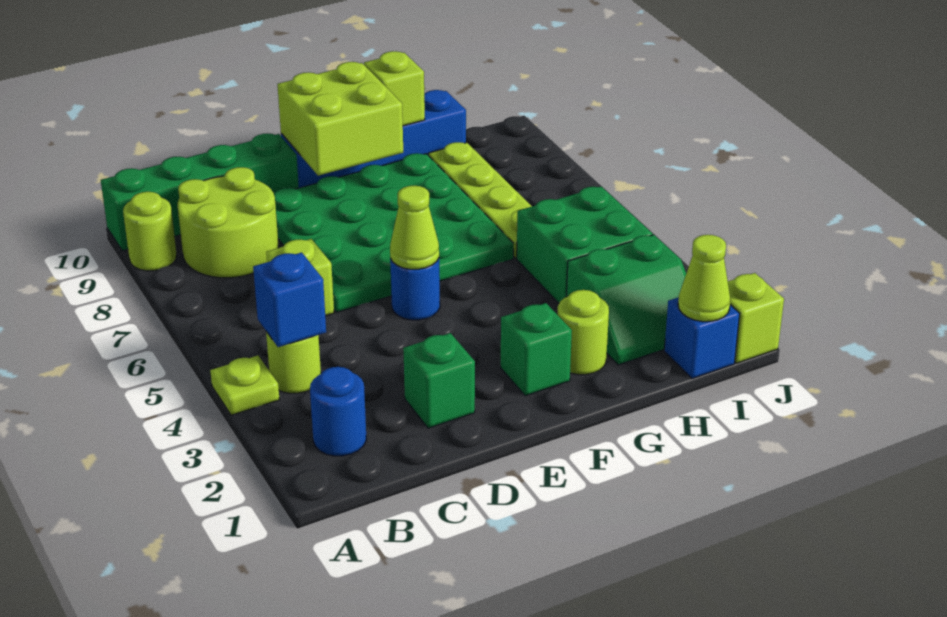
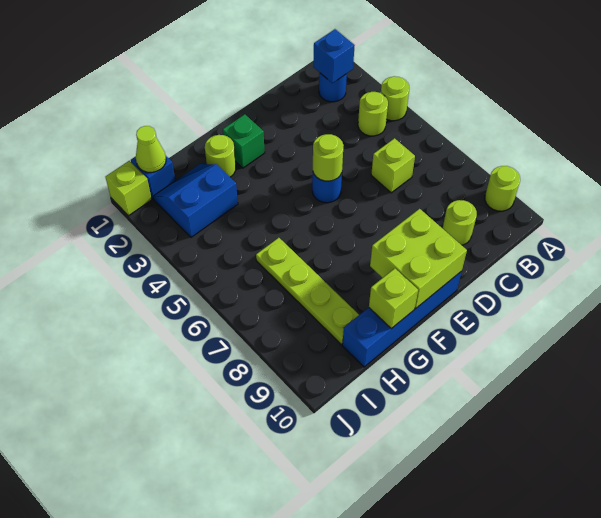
lime plate A4 level 1 -> lime round brick A4 level 1
green brick A10:D10 level 1 -> none
blue brick B4 level 2 -> blue brick B2 level 2
lime round brick B8:C9 level 1 -> lime round brick C9 level 1
green brick D2 level 1 -> none
green plate D6:G9 level 1 -> none
lime cone E5 level 2 -> lime round brick E5 level 2
green slope H2:I3 level 1 top 3 -> blue slope H2:I3 level 1 top 3
green brick H4:I5 level 1 -> none

